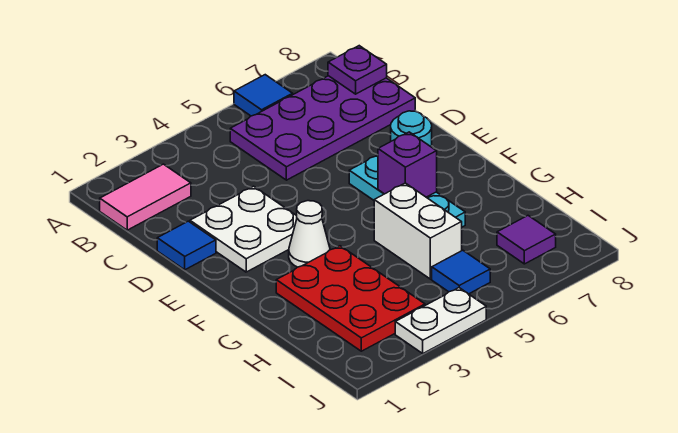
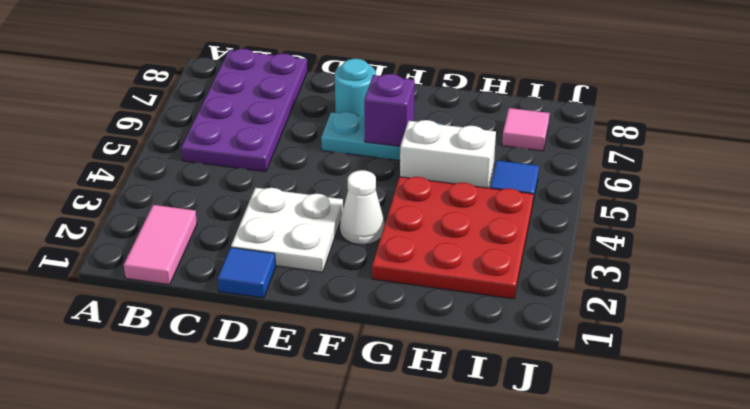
blue tile A6 level 1 -> none
purple plate B8 level 2 -> none
red plate G2:I3 level 1 -> red plate G2:I4 level 1
purple tile I7 level 1 -> pink tile I7 level 1
white plate J3:J4 level 1 -> none

